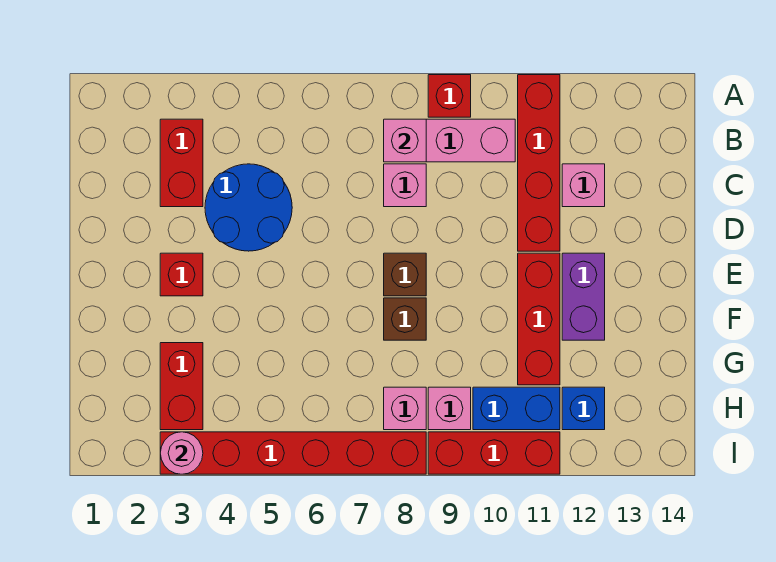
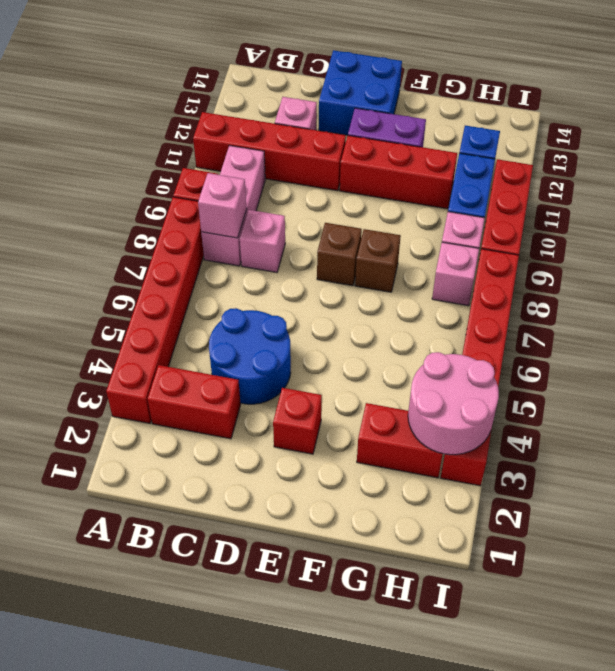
none -> red brick A3:A8 level 1
none -> blue brick D13:E14 level 1
pink round brick I3 level 2 -> pink round brick H3:I4 level 2

